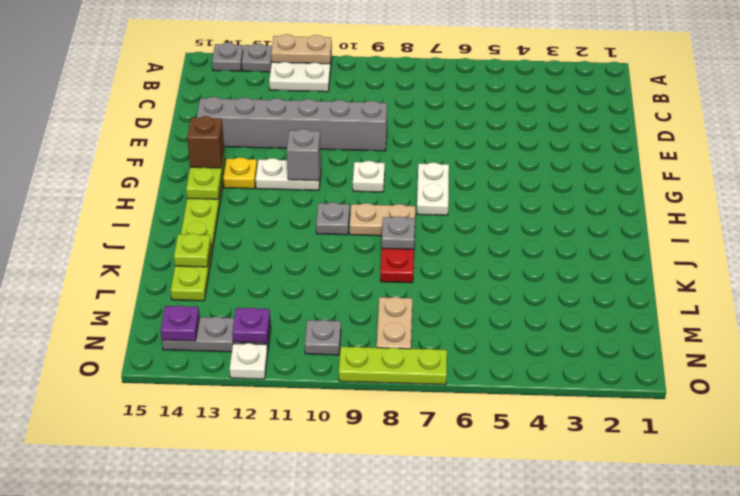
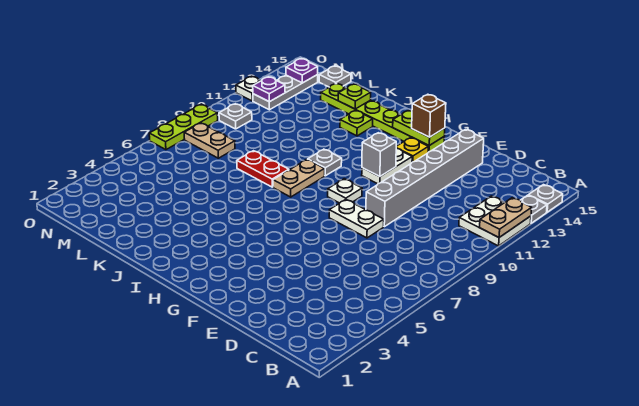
white plate G7:H7 level 1 -> white plate E8:F8 level 1
grey plate J8 level 2 -> grey plate M15 level 1
none -> lime plate J13 level 1

